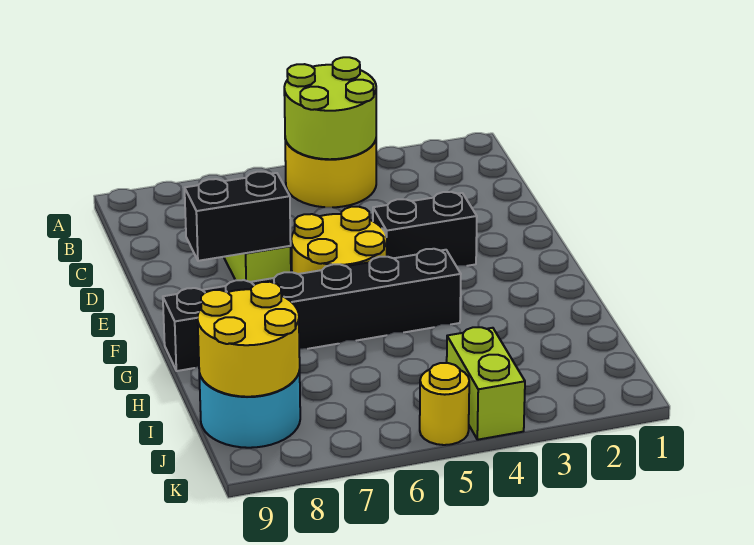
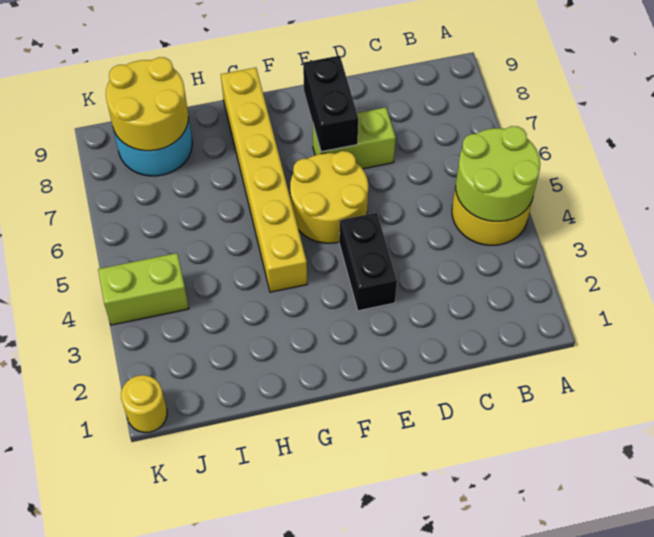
black brick G4:G9 level 1 -> yellow brick G4:G9 level 1
yellow round brick K5 level 1 -> yellow round brick K1 level 1

